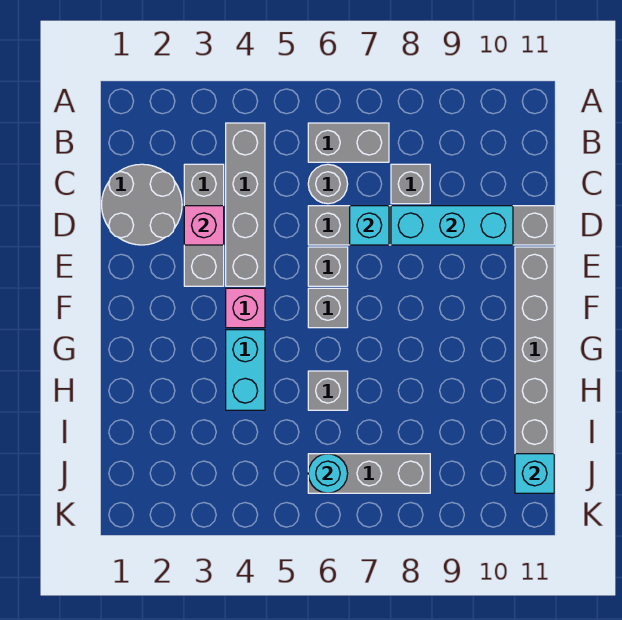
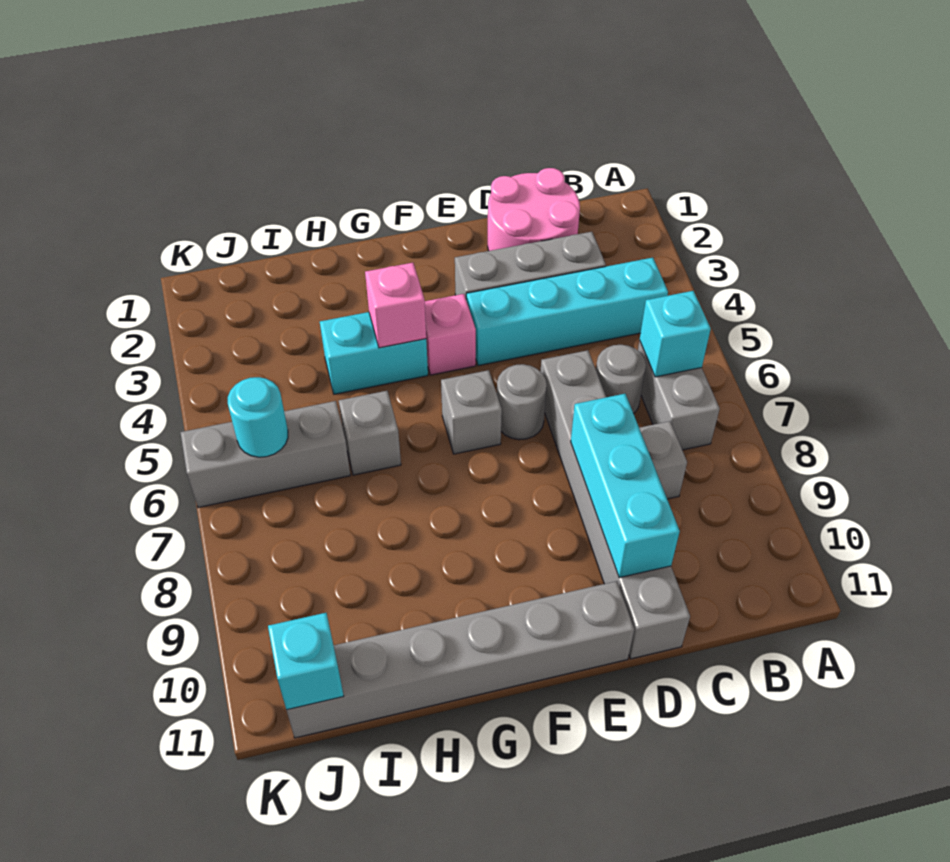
grey brick B4:E4 level 1 -> cyan brick B4:E4 level 1
grey round brick C1:D2 level 1 -> pink round brick C1:D2 level 1
pink brick D3 level 2 -> pink brick G4 level 2
cyan brick D7 level 2 -> cyan brick B6 level 2
grey brick E6 level 1 -> grey round brick E6 level 1
grey brick J6:J8 level 1 -> grey brick I6:K6 level 1

